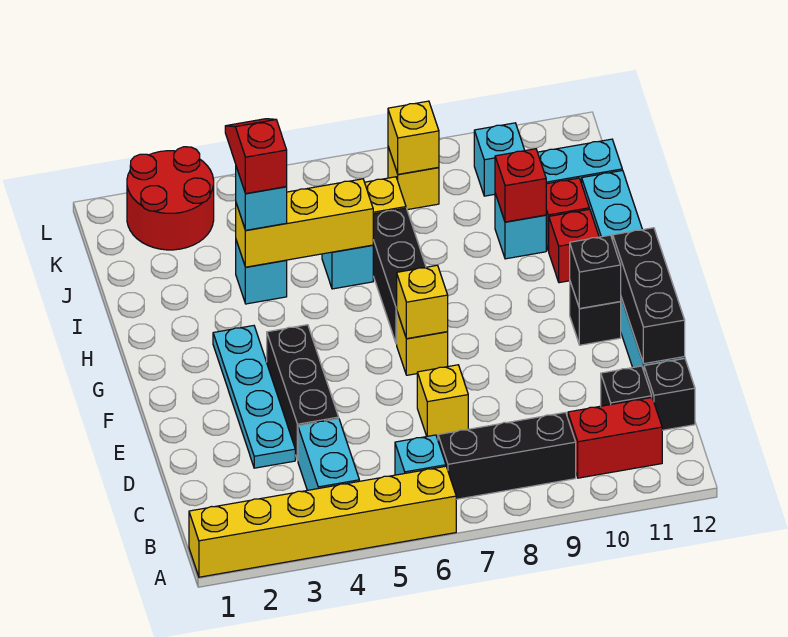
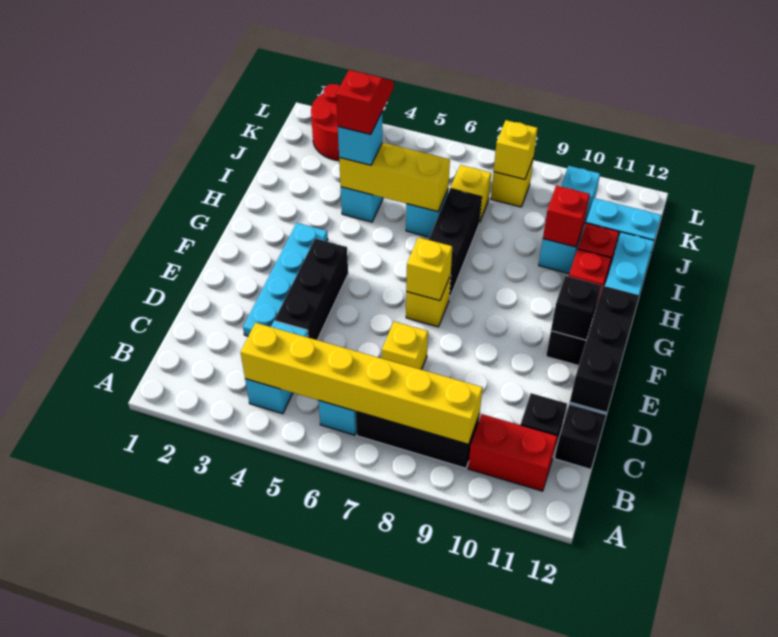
yellow brick A1:A6 level 1 -> yellow brick B4:B9 level 2

